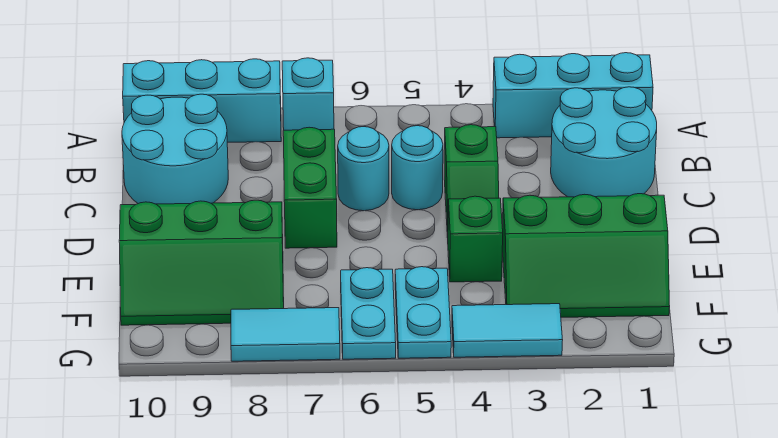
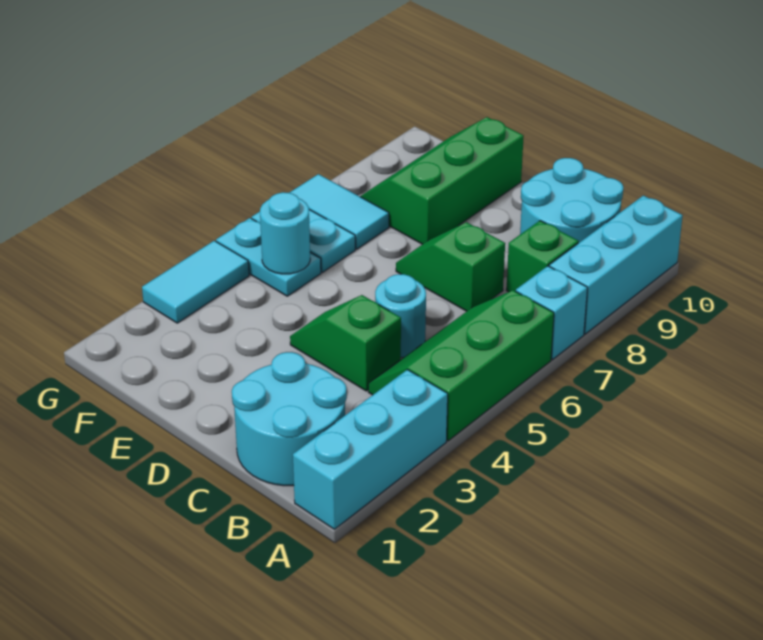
cyan round brick C6 level 1 -> cyan round brick F5 level 2
green brick C7:D7 level 1 -> green slope C7:D7 level 1 top C
green slope E1:F3 level 1 top E -> green slope A4:B6 level 1 top A
green brick E4 level 1 -> green brick B8 level 1
cyan tile G7:G8 level 1 -> cyan tile F7:G7 level 1

